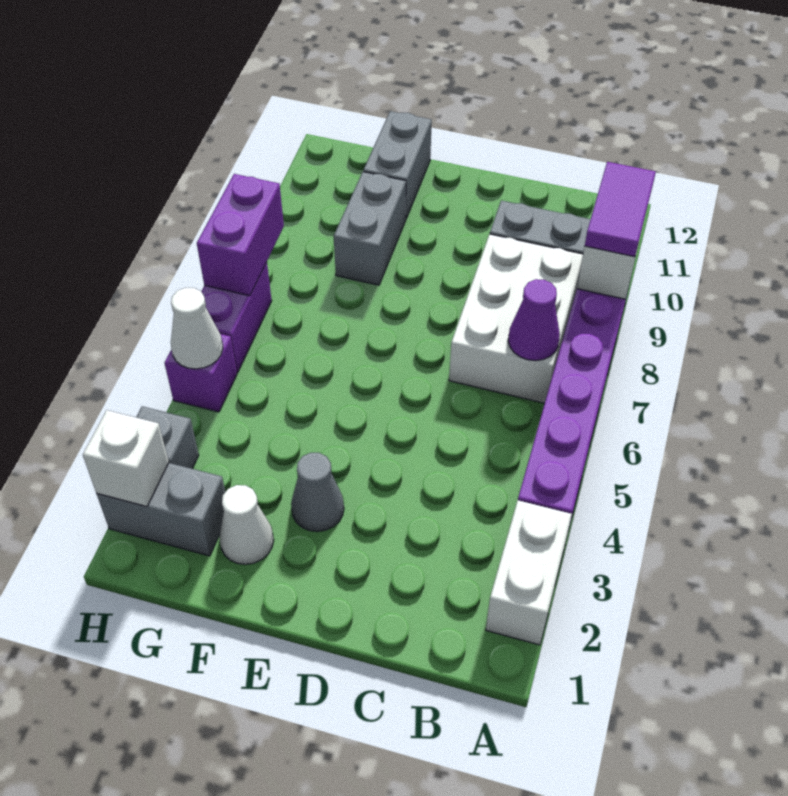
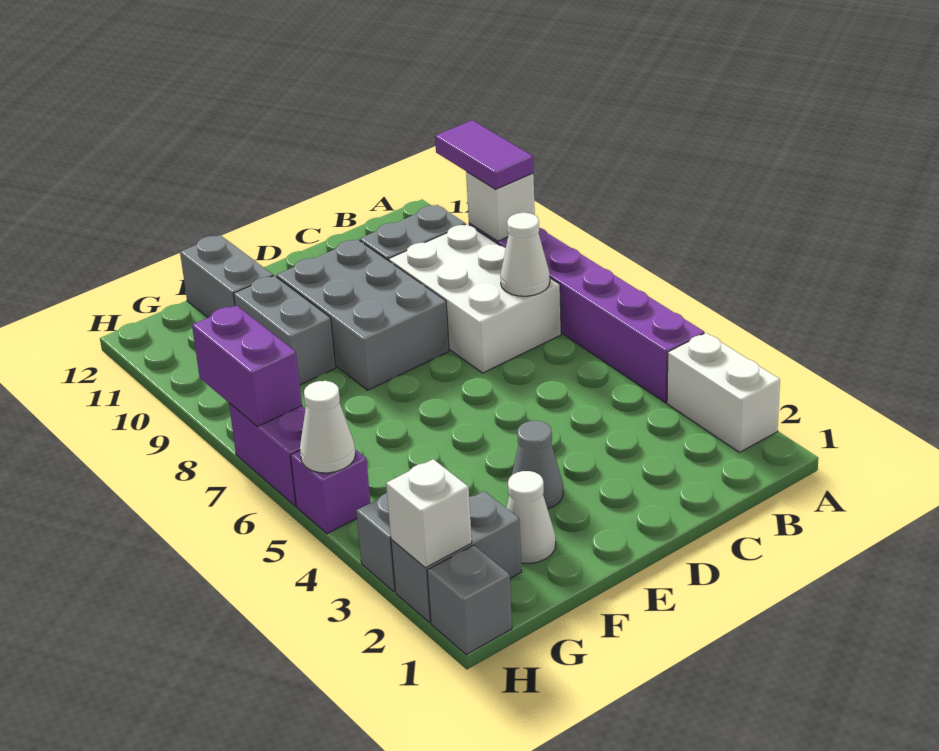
purple cone B7 level 2 -> white cone B7 level 2
none -> grey brick D8:E10 level 1
none -> grey brick H1 level 1

